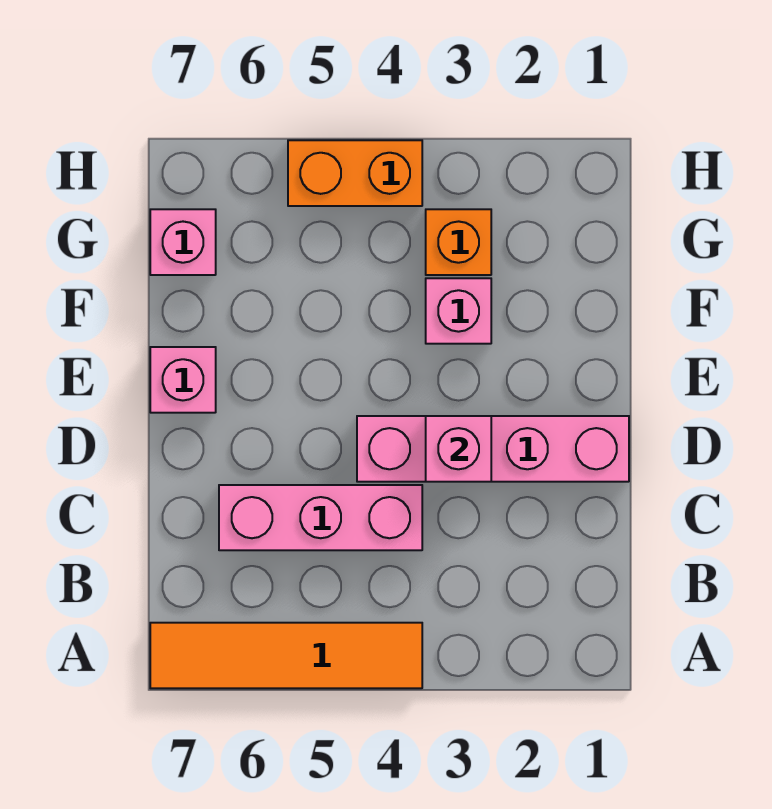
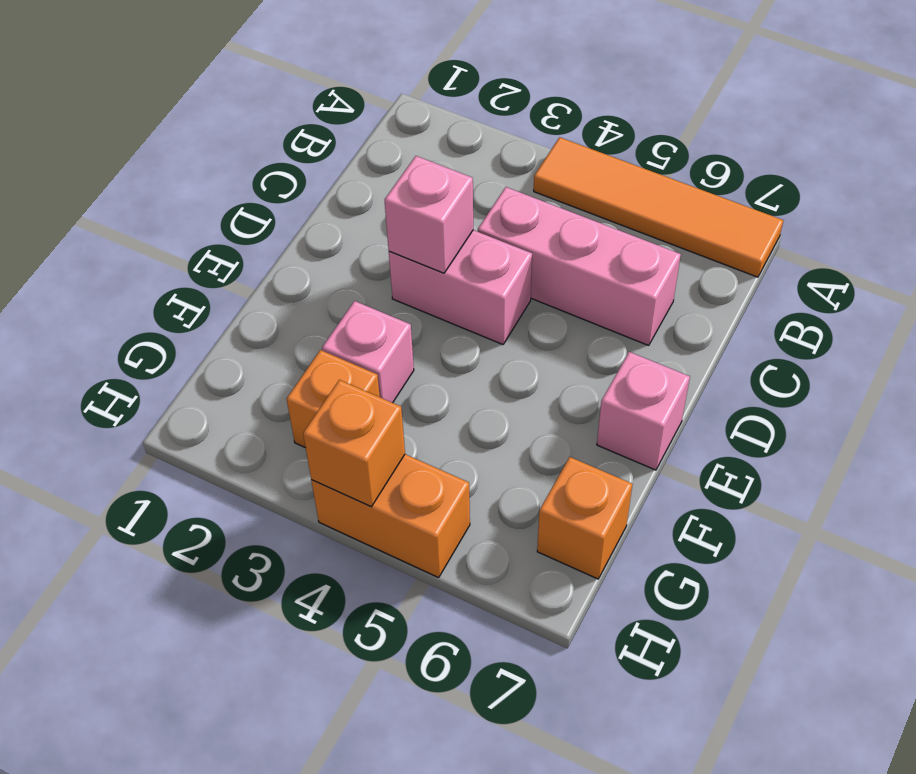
pink brick D1:D4 level 1 -> pink brick D3:D4 level 1
pink brick G7 level 1 -> orange brick G7 level 1
none -> orange brick H4 level 2

